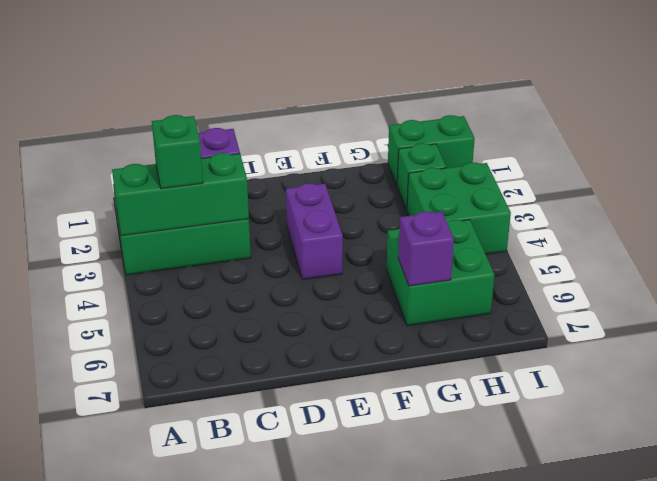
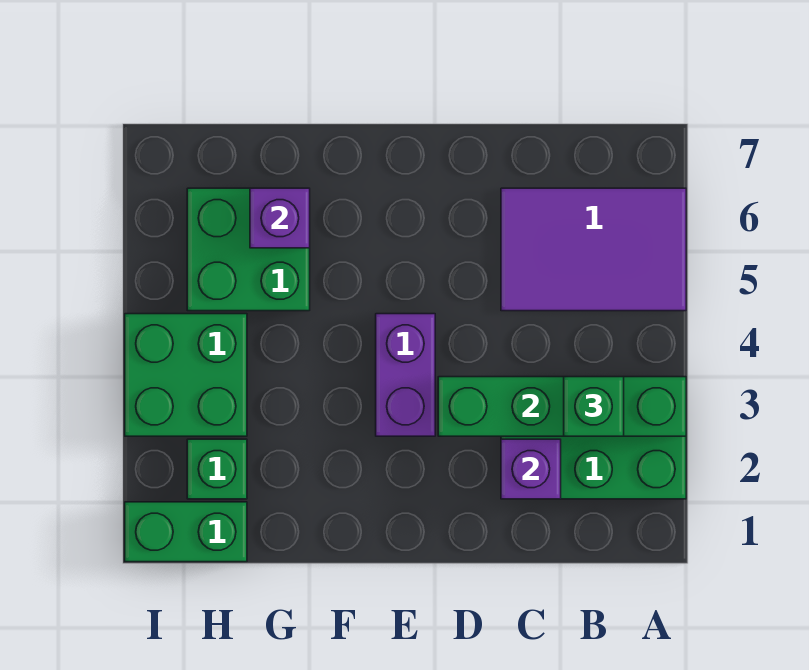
green brick A3:C3 level 2 -> green brick A3:D3 level 2
none -> purple tile A5:C6 level 1

